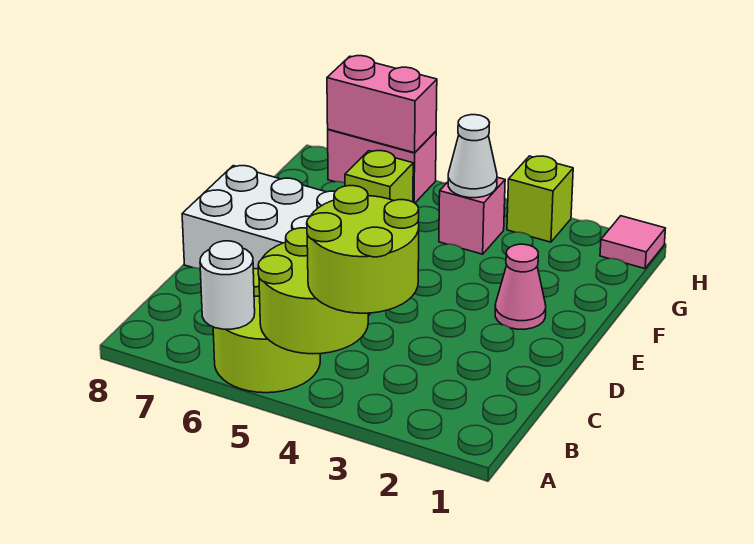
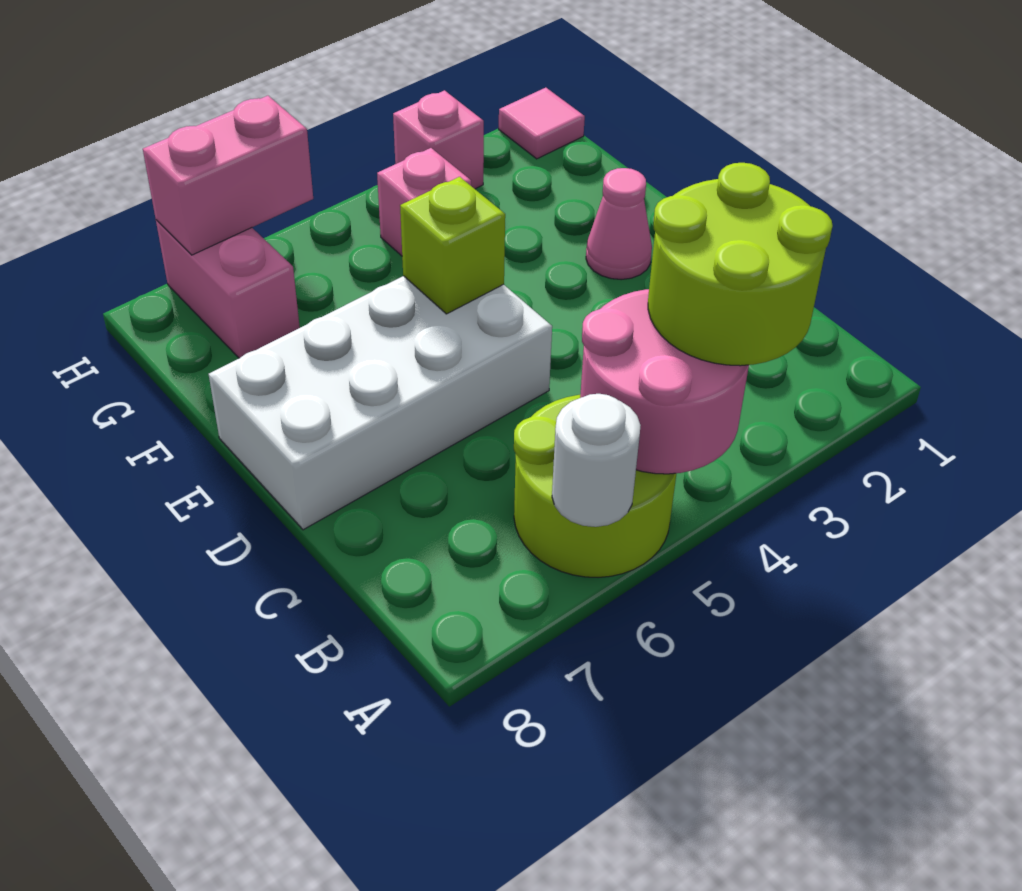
lime round brick A4:B5 level 2 -> pink round brick A4:B5 level 2
white cone G4 level 2 -> none
lime brick H3 level 1 -> pink brick H3 level 1
pink brick H6:H7 level 1 -> pink brick G7:H7 level 1

